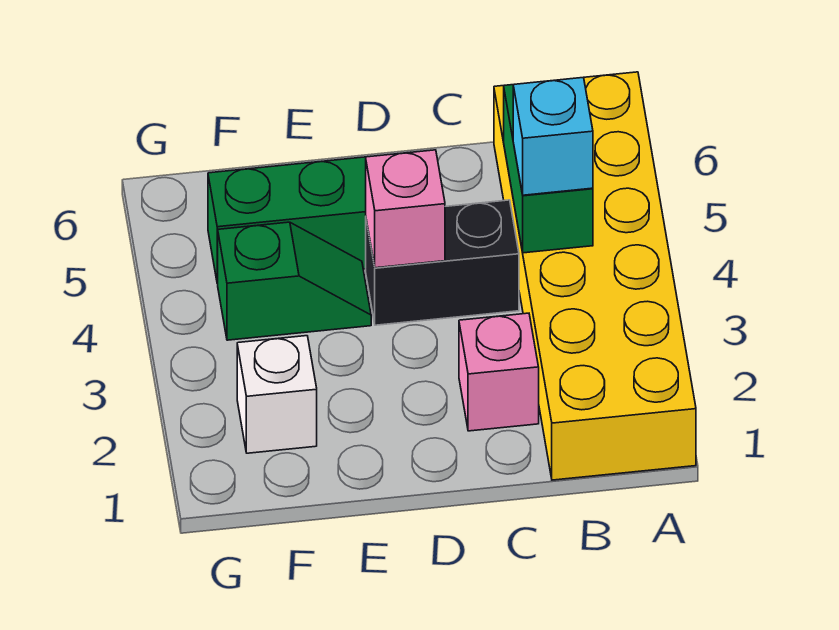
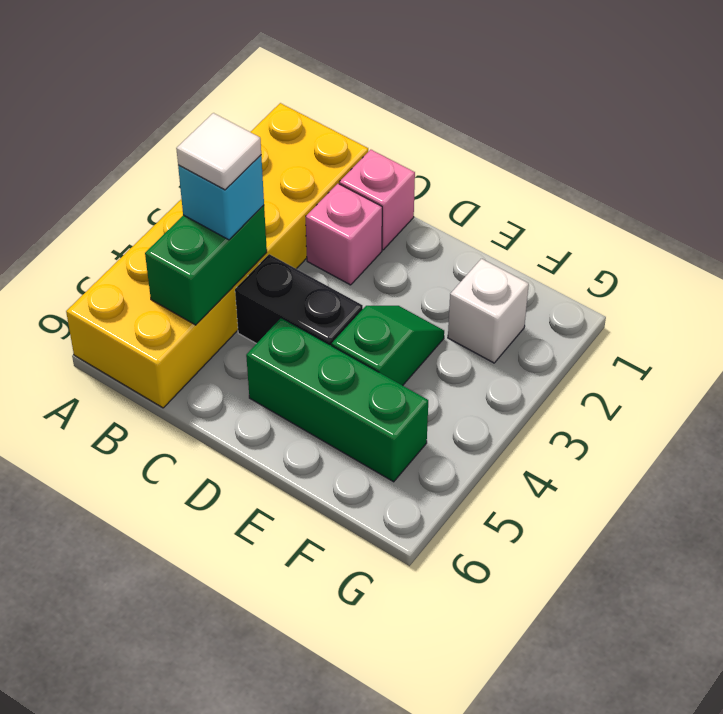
none -> white tile B4 level 4
pink brick D4 level 2 -> pink brick C1 level 1
green slope E4:F4 level 1 top F -> green slope E3:E4 level 1 top 4

